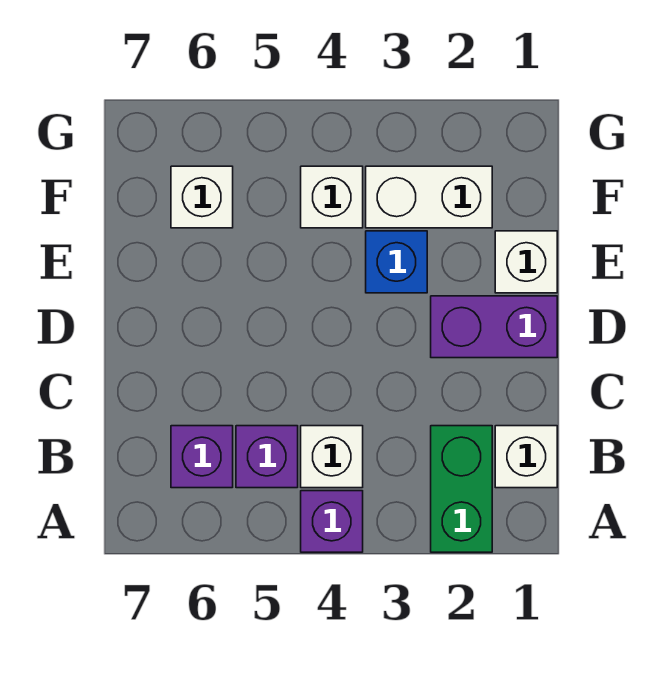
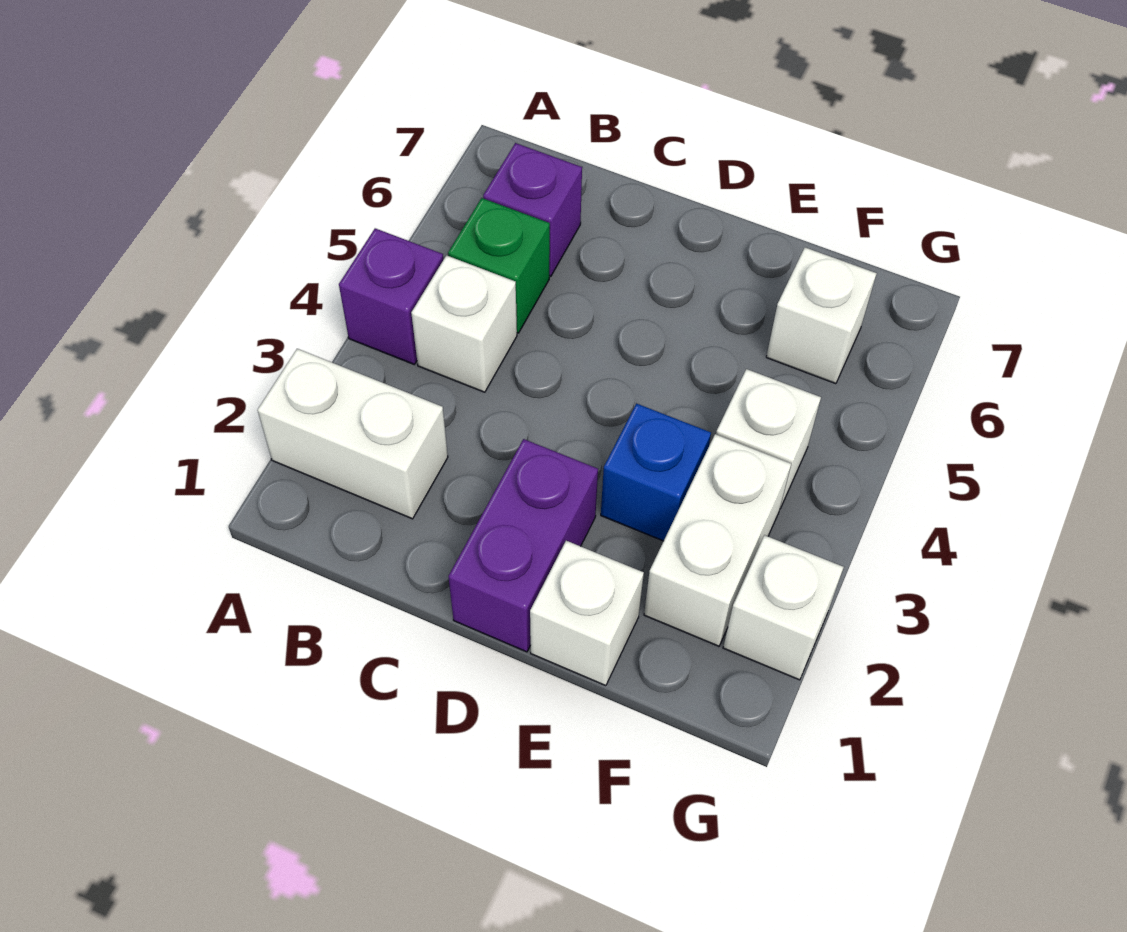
green brick A2:B2 level 1 -> white brick A2:B2 level 1
white brick B1 level 1 -> white brick G2 level 1
purple brick B5 level 1 -> green brick B5 level 1

